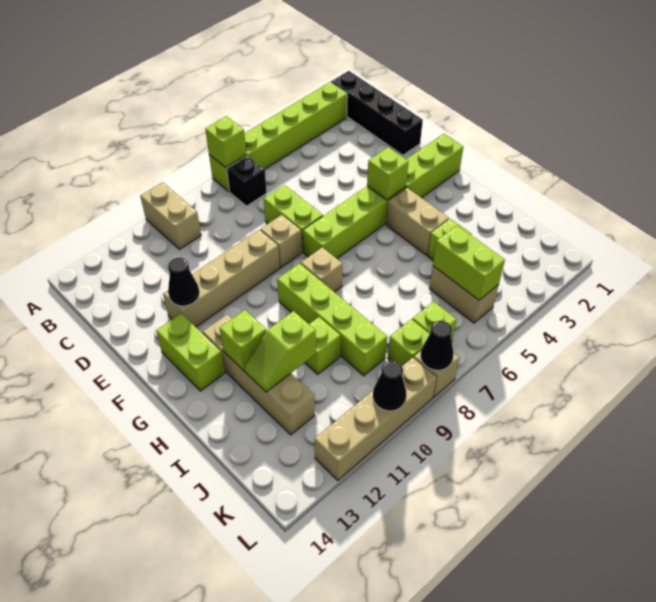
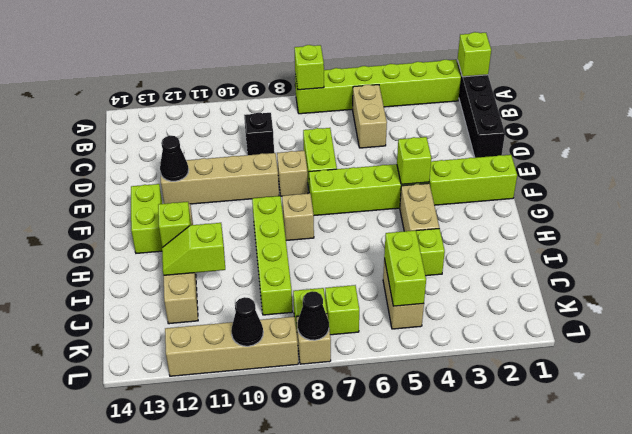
tan brick A10:B10 level 1 -> tan brick B5:C5 level 1
black brick B7 level 1 -> black brick C9 level 1
lime brick I10 level 1 -> lime brick A1 level 2

